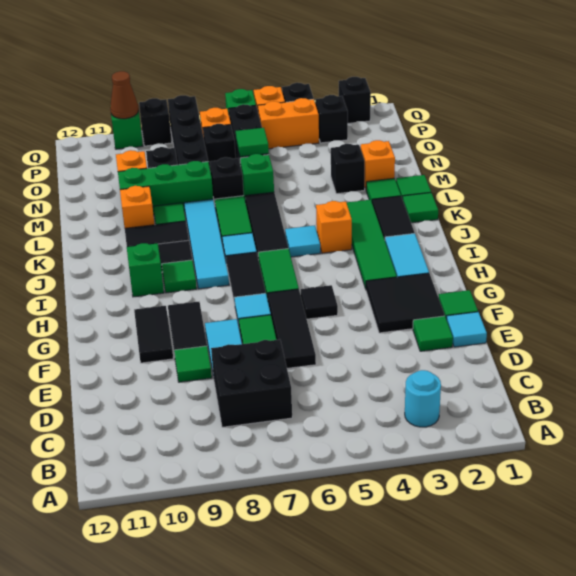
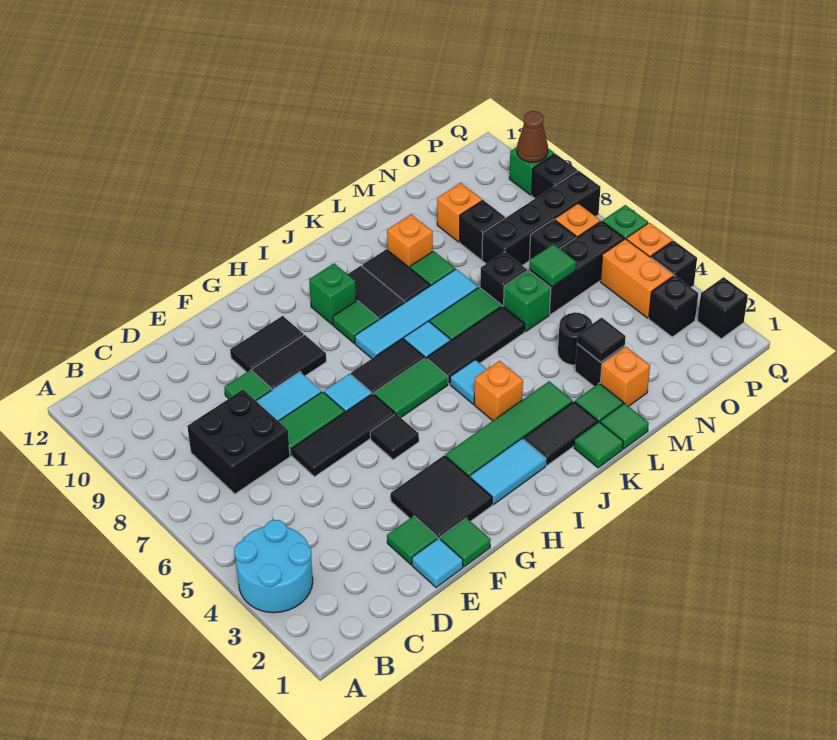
cyan round brick B3 level 1 -> cyan round brick A3:B4 level 1
none -> black tile M3 level 2
none -> black round brick M4 level 1
green brick M8:M10 level 1 -> none

